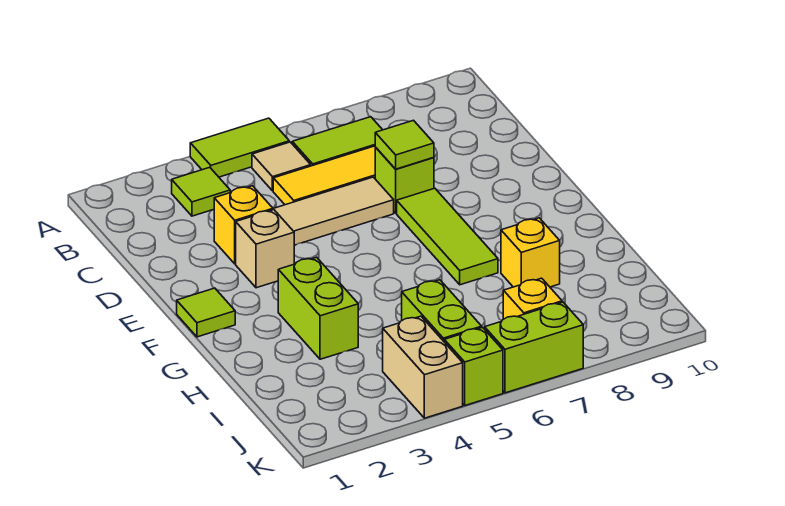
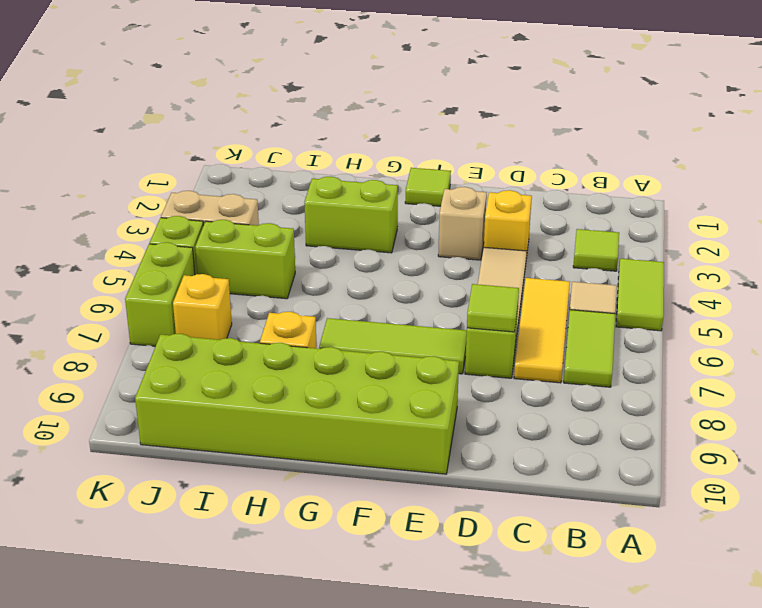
none -> lime brick E9:J10 level 1

